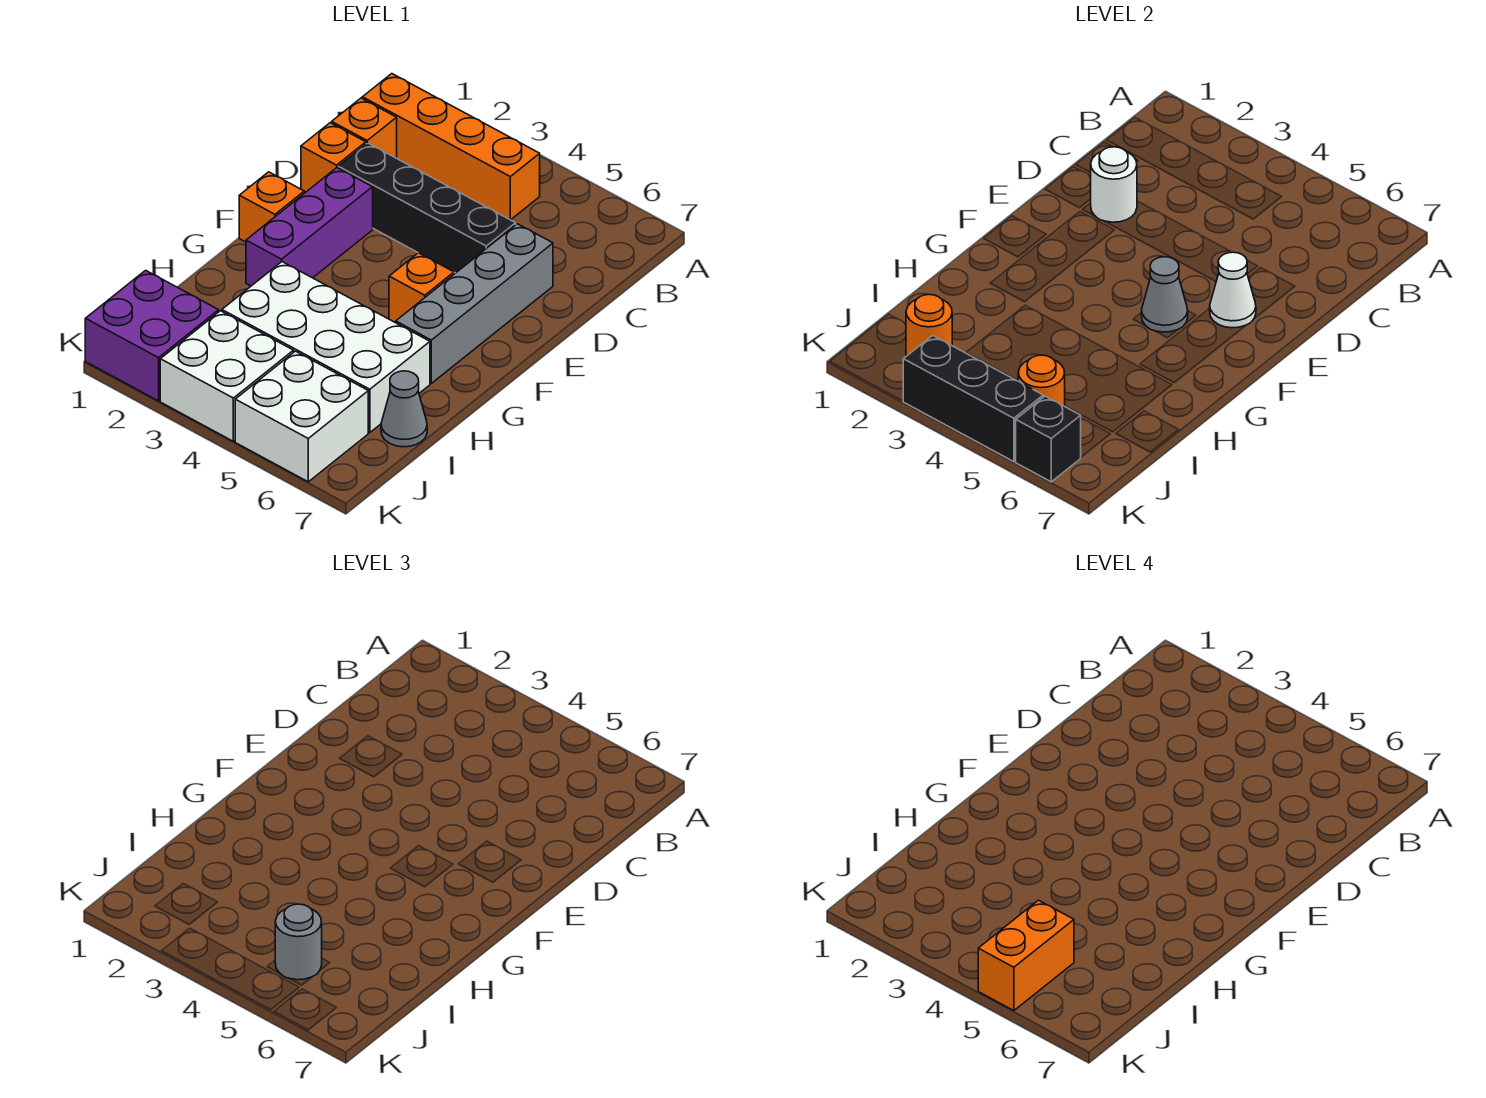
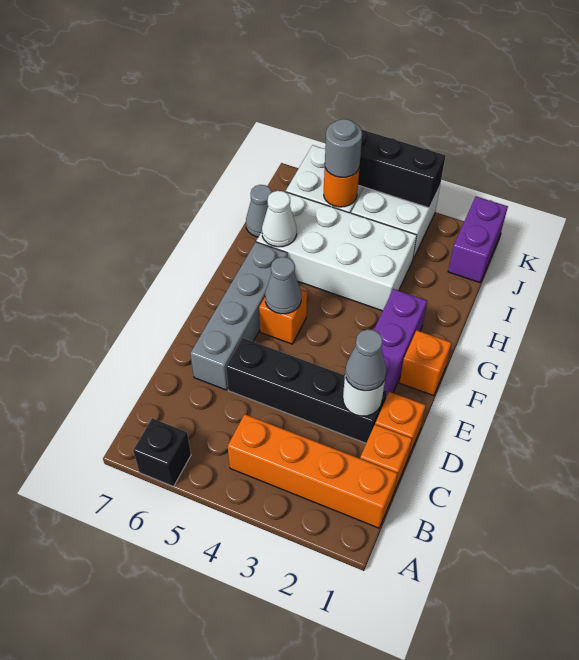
none -> grey cone D2 level 3
white cone E6 level 2 -> white cone H6 level 2
purple brick J1:K2 level 1 -> purple brick J1:K1 level 1
orange round brick J2 level 2 -> none
orange brick J5:K5 level 4 -> none
black brick K6 level 2 -> black brick A6 level 1

